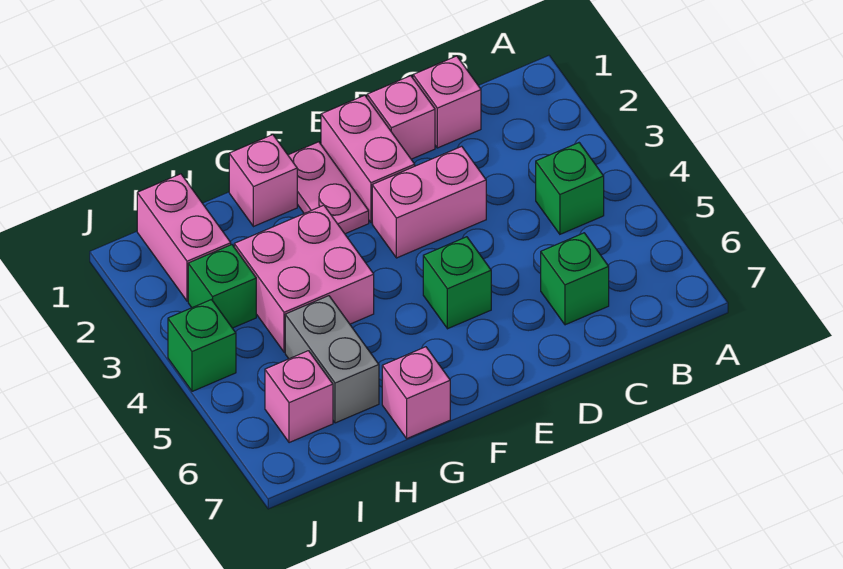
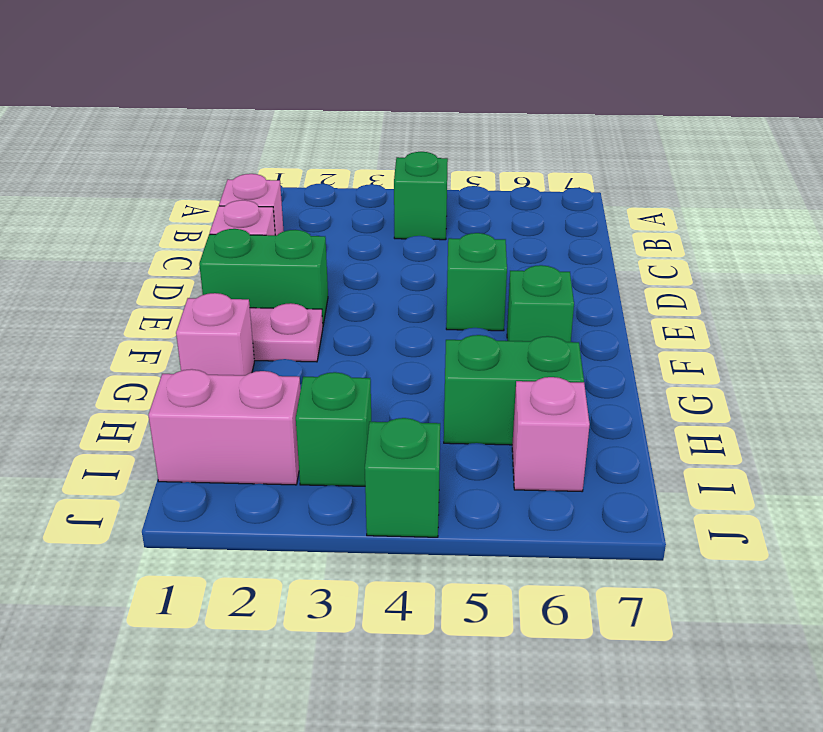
green brick C6 level 1 -> green brick F6 level 1
pink brick D3:E3 level 1 -> none
pink brick E1:E2 level 1 -> green brick E1:E2 level 1
pink brick G3:H4 level 1 -> none
pink brick G7 level 1 -> none
grey brick H5:H6 level 1 -> green brick H5:H6 level 1

